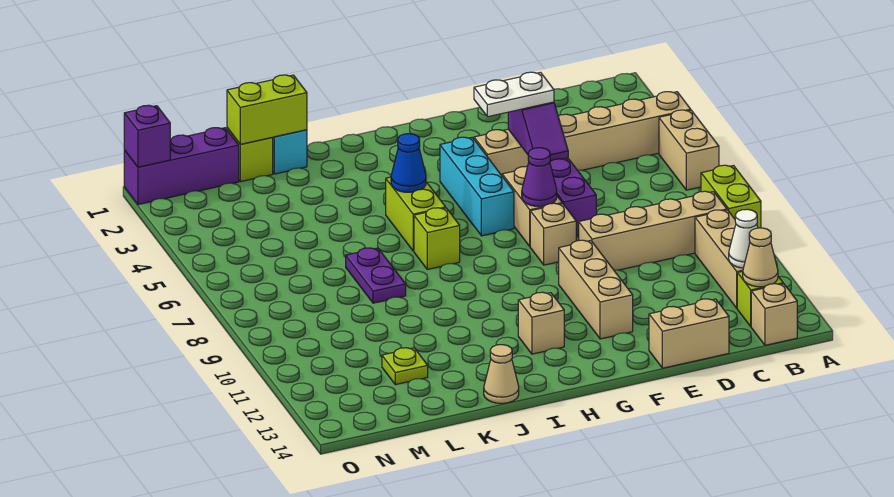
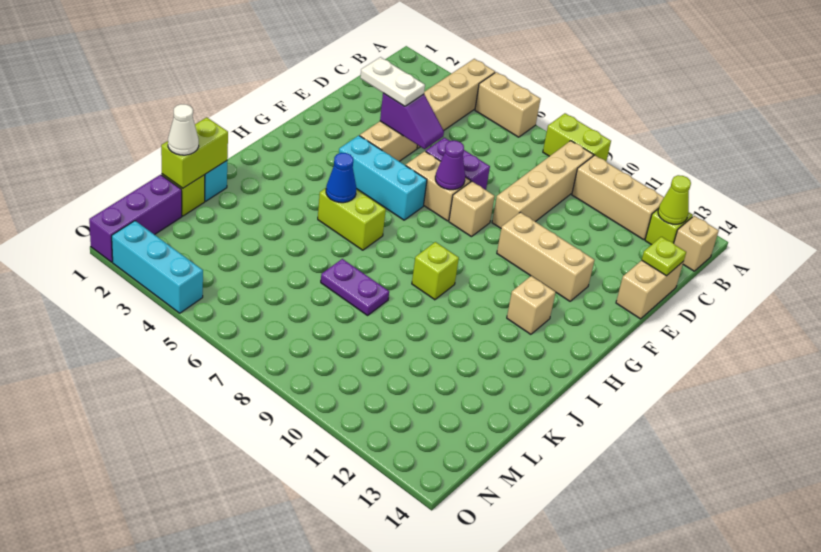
white cone B12 level 2 -> white cone L1 level 3
tan cone B13 level 2 -> lime cone B13 level 2
white plate E4:F4 level 3 -> white plate E3:E4 level 3
lime brick I7 level 1 -> lime brick I9 level 1
tan cone J14 level 1 -> none
lime plate L12 level 1 -> lime plate D14 level 2
purple brick O1 level 2 -> none
none -> cyan brick O2:O4 level 1

